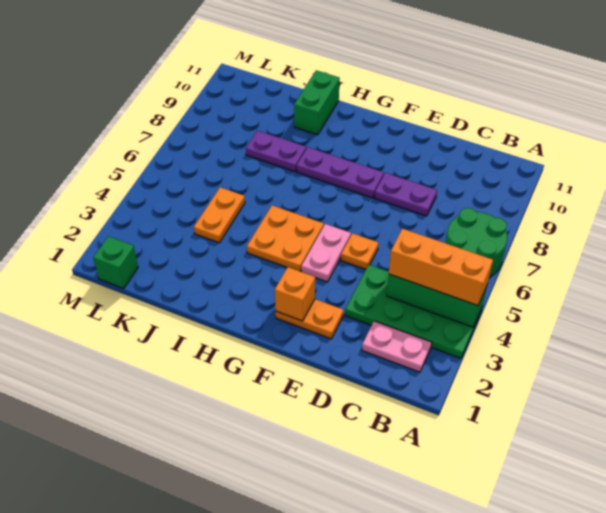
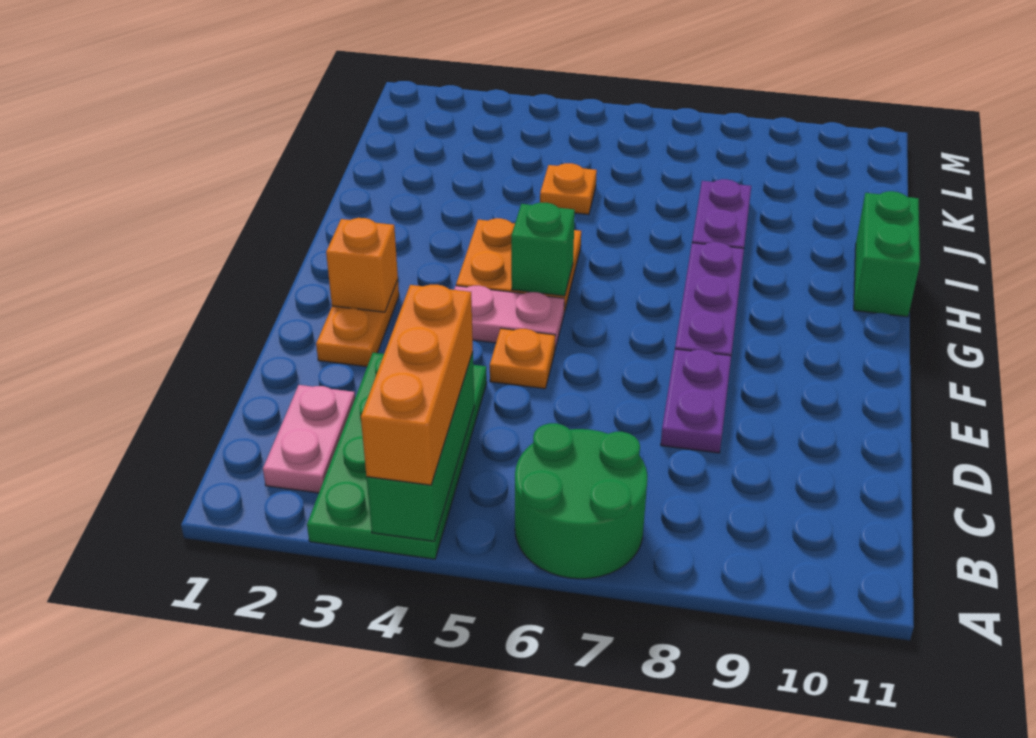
green brick I10:I11 level 1 -> green brick H11:I11 level 1
orange plate J4:J5 level 1 -> orange plate J5 level 1
green brick L1 level 1 -> green brick G5 level 2

